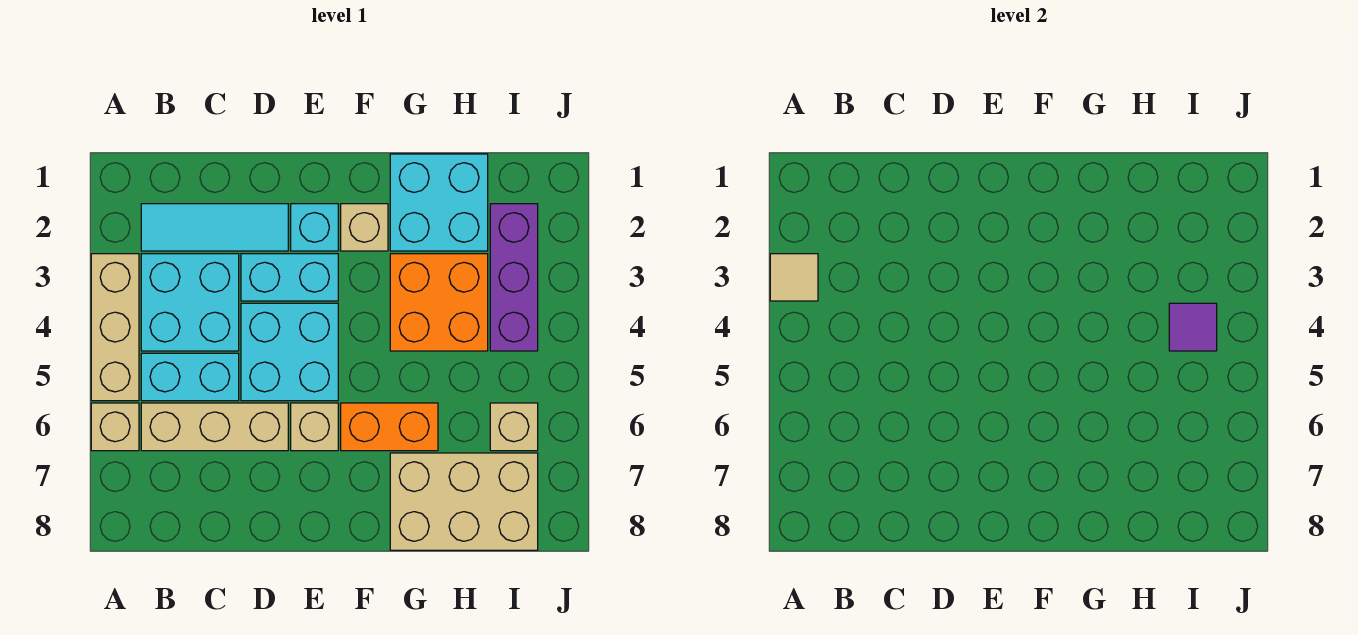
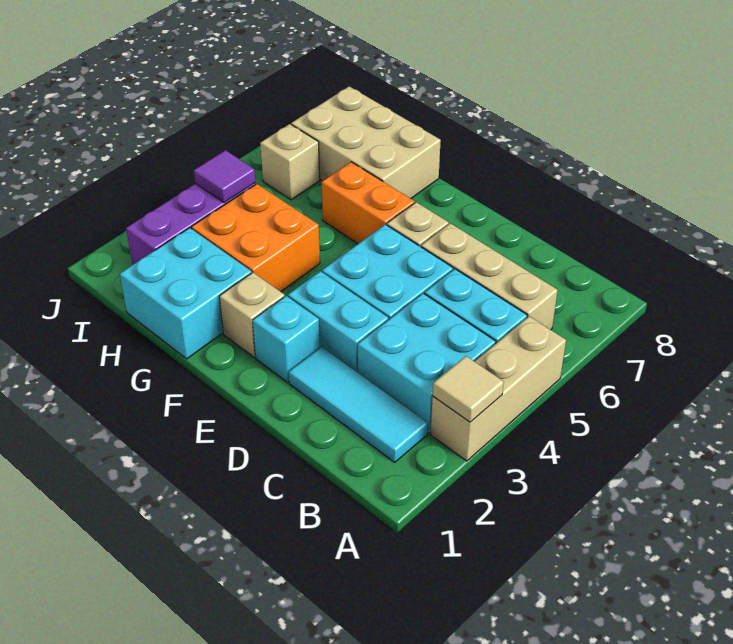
tan brick A6 level 1 -> none

